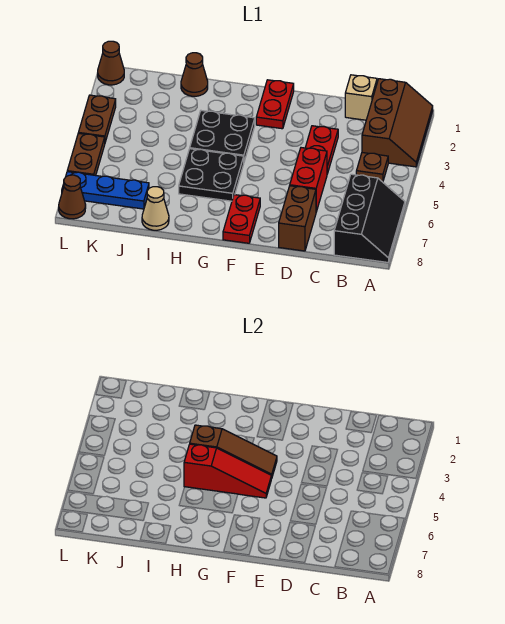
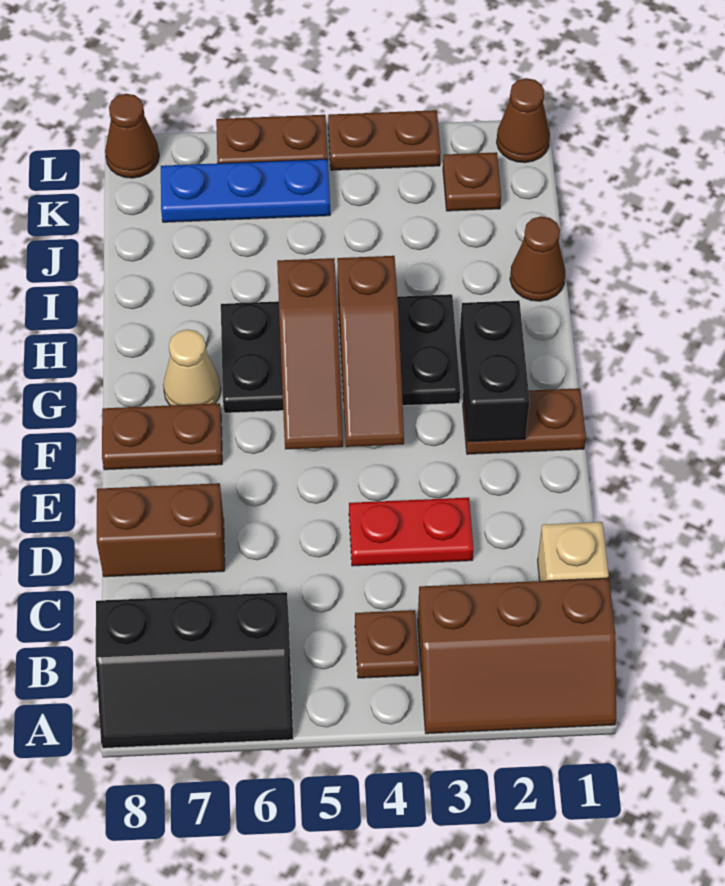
red brick D5:D6 level 1 -> none
red plate F1:F2 level 1 -> brown plate F1:F2 level 1
none -> black brick F2:G2 level 2
red slope F5:H5 level 2 top H -> brown slope F5:H5 level 2 top H
red plate F7:F8 level 1 -> brown plate F7:F8 level 1
tan cone I8 level 1 -> tan cone G7 level 1
blue plate J7:L7 level 1 -> blue plate K5:K7 level 1
none -> brown plate K2 level 1

